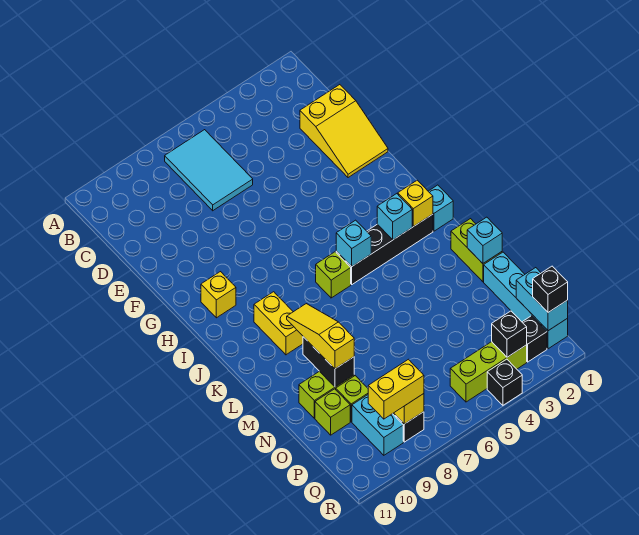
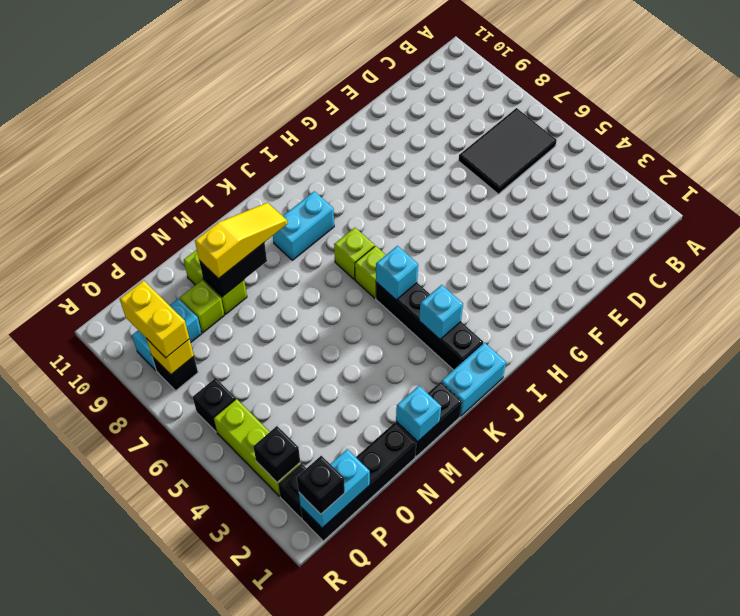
cyan tile B6:D7 level 1 -> black tile B6:D7 level 1
yellow slope D1:F2 level 1 top D -> none
yellow brick H10 level 1 -> none
cyan brick J1 level 1 -> cyan brick J1:K1 level 1
yellow brick J2 level 2 -> none
yellow brick J9:K9 level 1 -> cyan brick J9:K9 level 1
lime brick L1:M1 level 1 -> black brick L1:M1 level 1
cyan brick N1:Q1 level 1 -> black brick N1:Q1 level 1
lime brick O10 level 1 -> lime brick J7 level 1
black brick R4 level 1 -> black brick Q6 level 1

